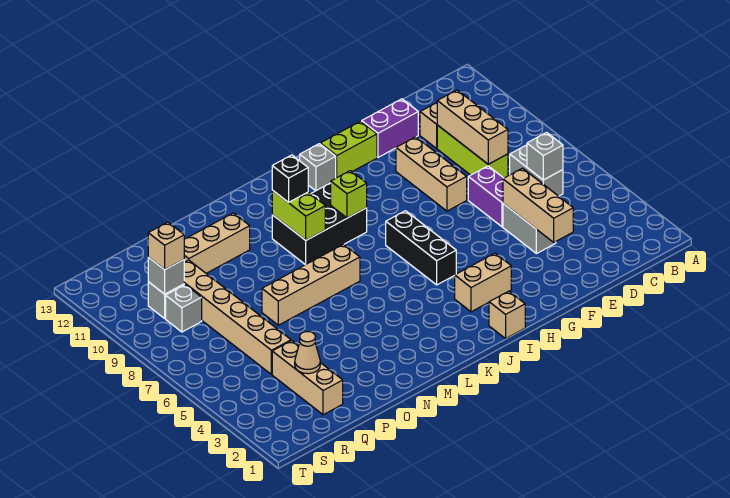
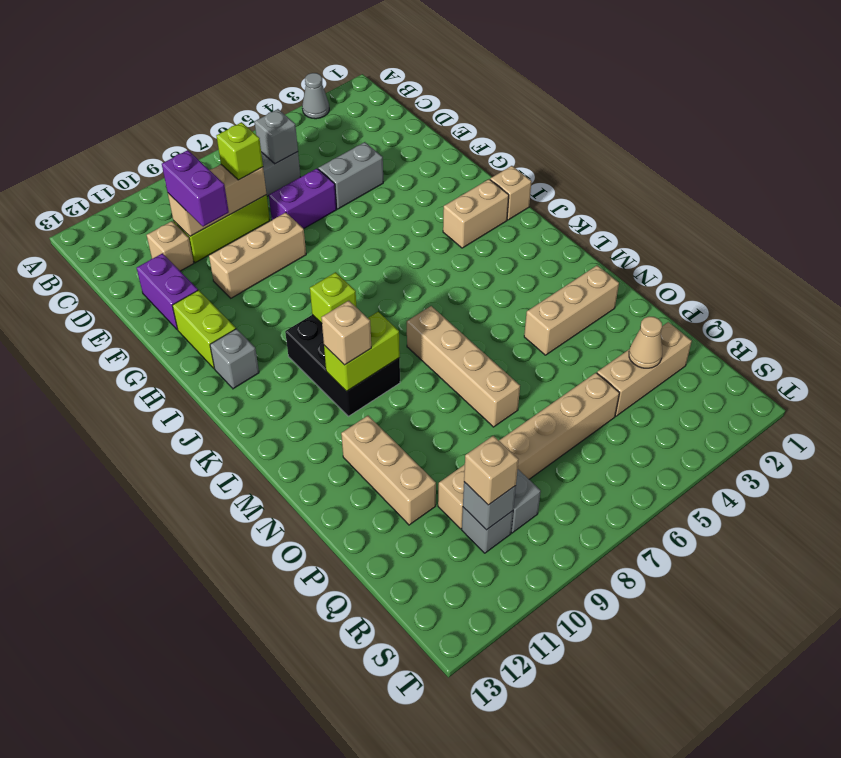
none -> grey cone A3 level 1
none -> lime brick D8 level 3
none -> purple brick D10:E10 level 3
tan brick E3:E5 level 2 -> tan brick N2:N4 level 1
tan brick H3:I3 level 1 -> tan brick I2:I3 level 1
black brick I5:I7 level 1 -> none
black brick L10 level 3 -> tan brick L10 level 3

